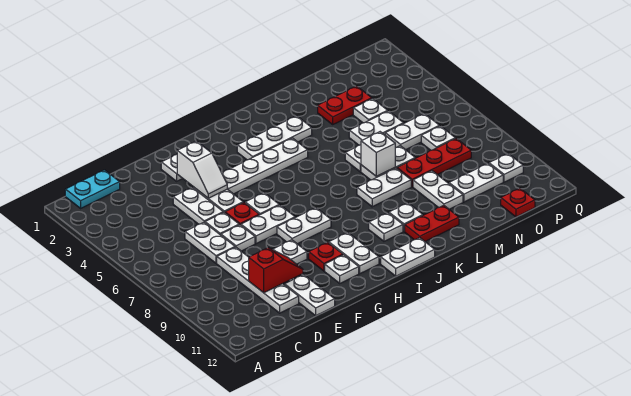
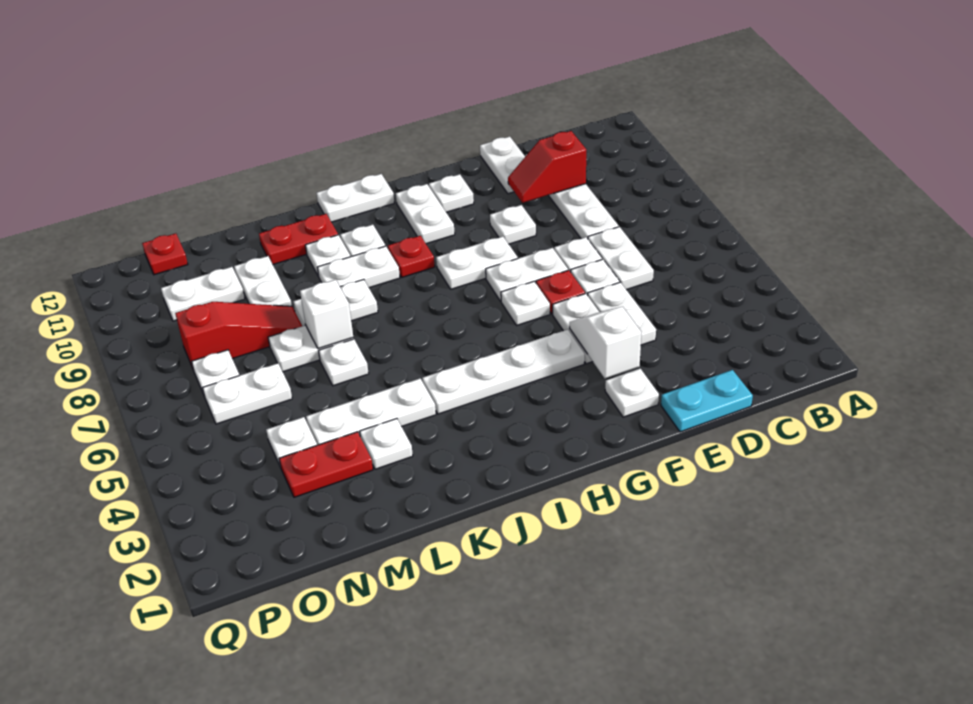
cyan plate B1:C1 level 1 -> cyan plate D1:E1 level 1
red plate G10 level 1 -> red plate I9 level 1
white plate I3:K3 level 1 -> white plate K4:M4 level 1
white plate M5:N5 level 1 -> white plate J9:K9 level 1
red plate M8:O8 level 1 -> red slope M8:O8 level 1 top O
white plate P10 level 1 -> white plate L3 level 1

